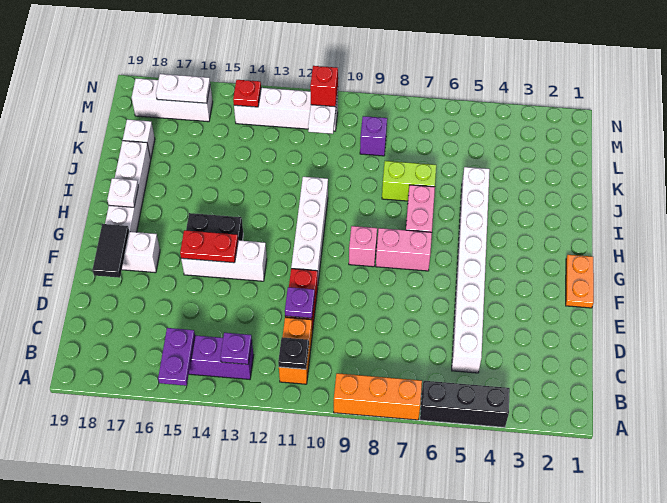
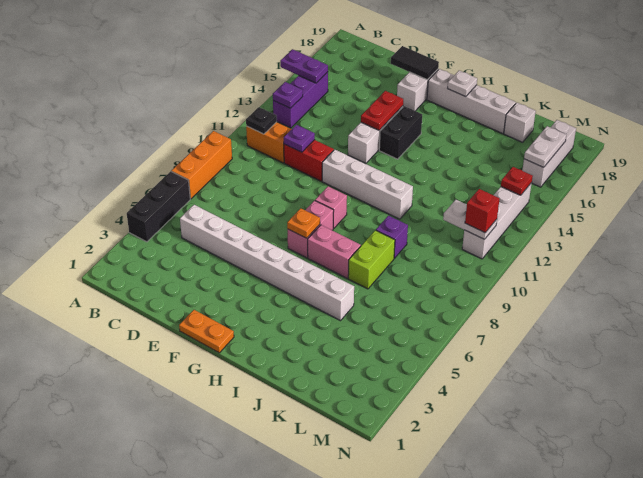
none -> orange plate G7 level 2
purple brick L9 level 1 -> purple brick J9 level 1

